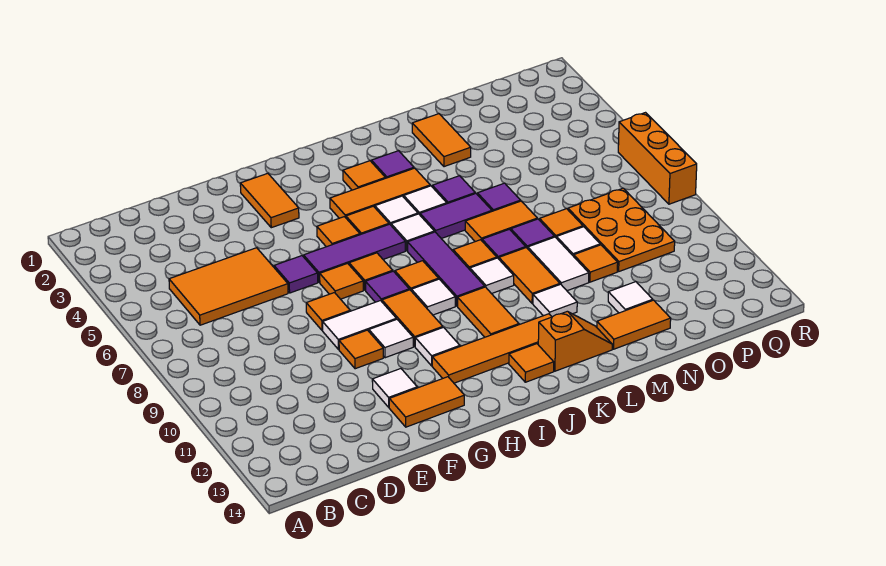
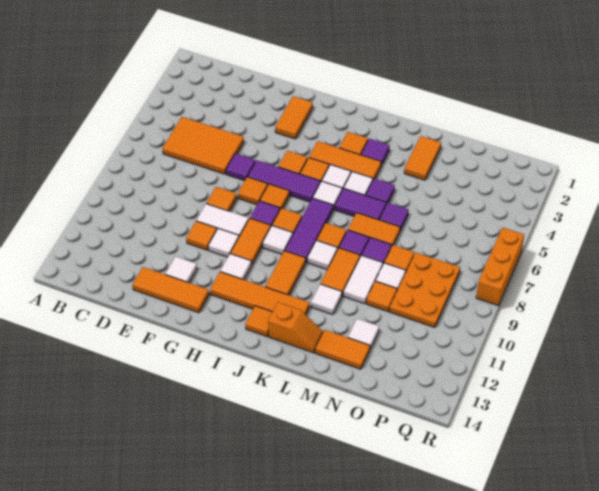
orange tile F13:G13 level 1 -> orange tile E13:G13 level 1

